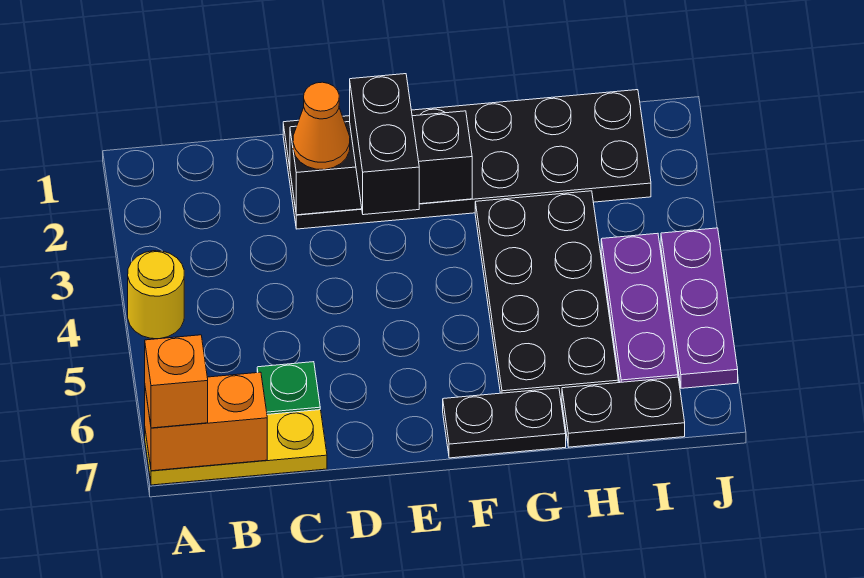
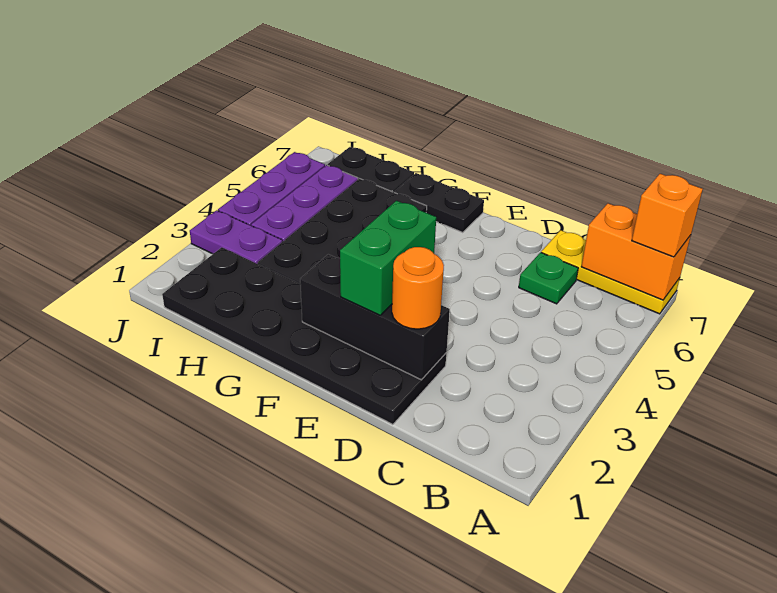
yellow round brick A4 level 1 -> none
orange cone D2 level 3 -> orange round brick D2 level 3
black brick E2:E3 level 3 -> green brick E2:E3 level 3
none -> purple plate I3:J3 level 1

